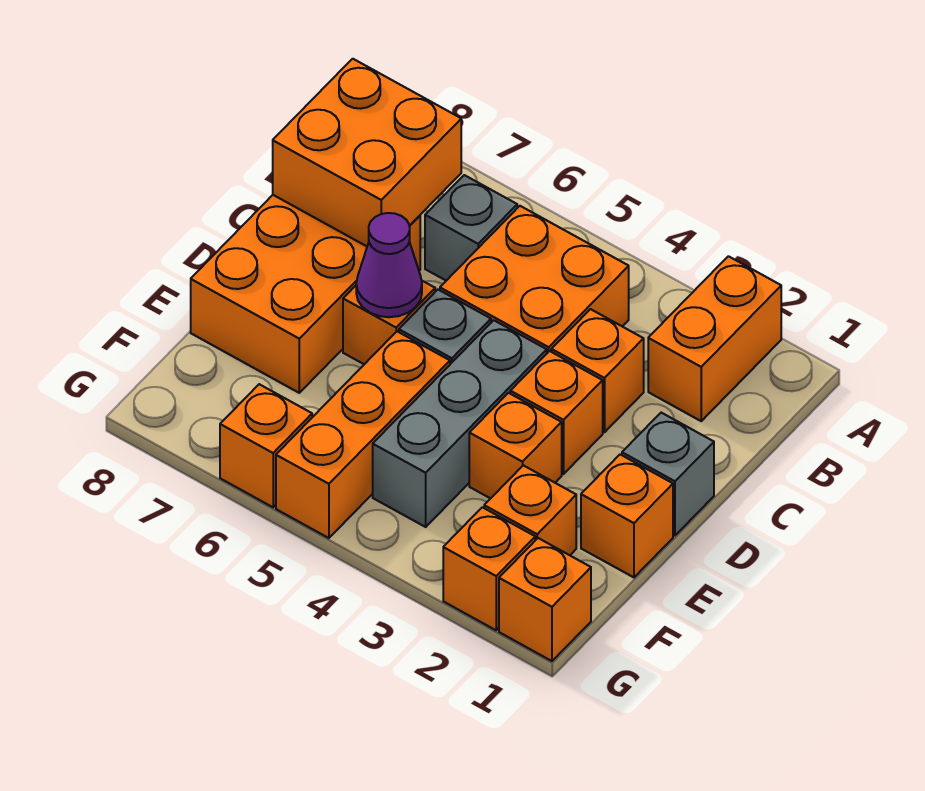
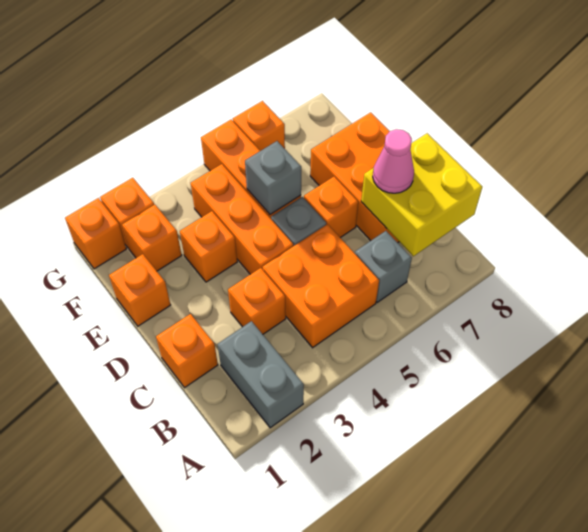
orange brick A2:B2 level 1 -> grey brick A2:B2 level 1
orange brick B7:C8 level 2 -> yellow brick B7:C8 level 2
none -> pink cone C7 level 3
grey brick D1 level 1 -> grey brick E5 level 2
orange brick D3 level 1 -> orange brick C1 level 1
grey brick D4:F4 level 1 -> orange brick D4:F4 level 1
purple cone D6 level 2 -> none

